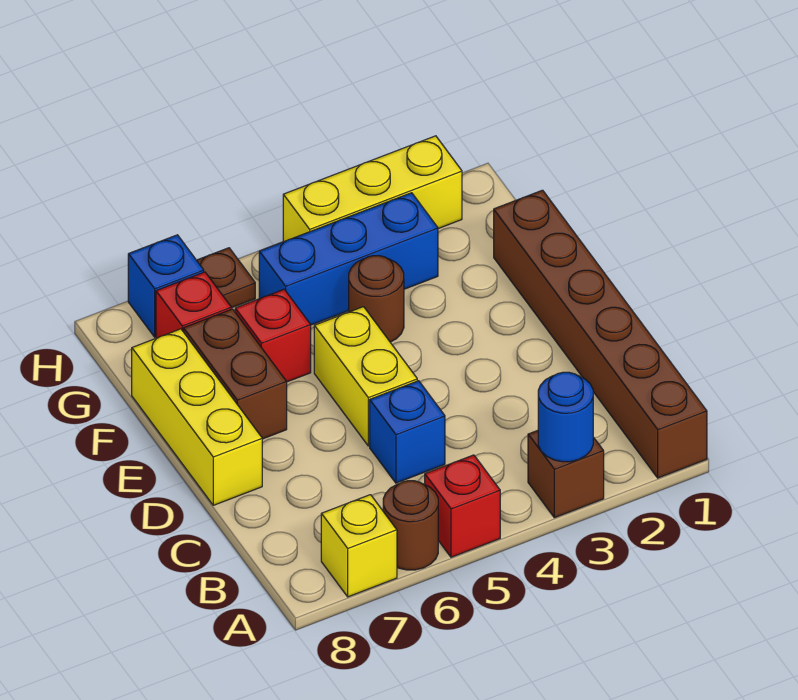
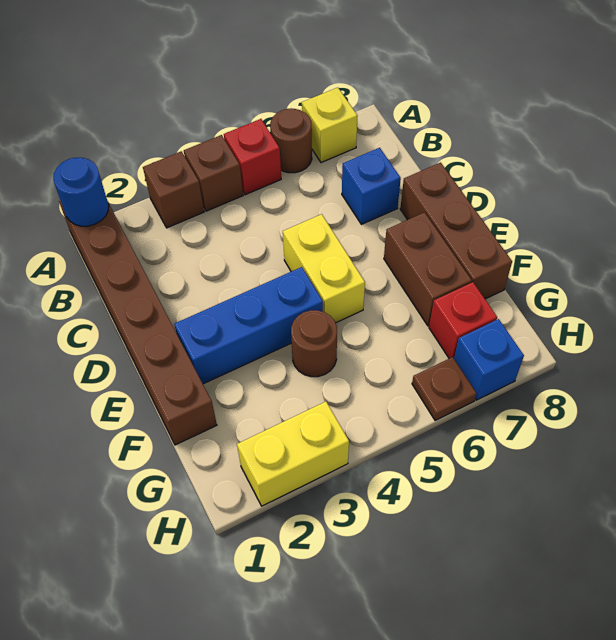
blue round brick A3 level 2 -> blue round brick A1 level 2
none -> brown brick A4 level 1
blue brick C5 level 1 -> blue brick C7 level 1
yellow brick D8:F8 level 1 -> brown brick D8:F8 level 1
red brick F6 level 1 -> none
blue brick G3:G5 level 1 -> blue brick E2:E4 level 1
yellow brick H2:H4 level 1 -> yellow brick H2:H3 level 1

